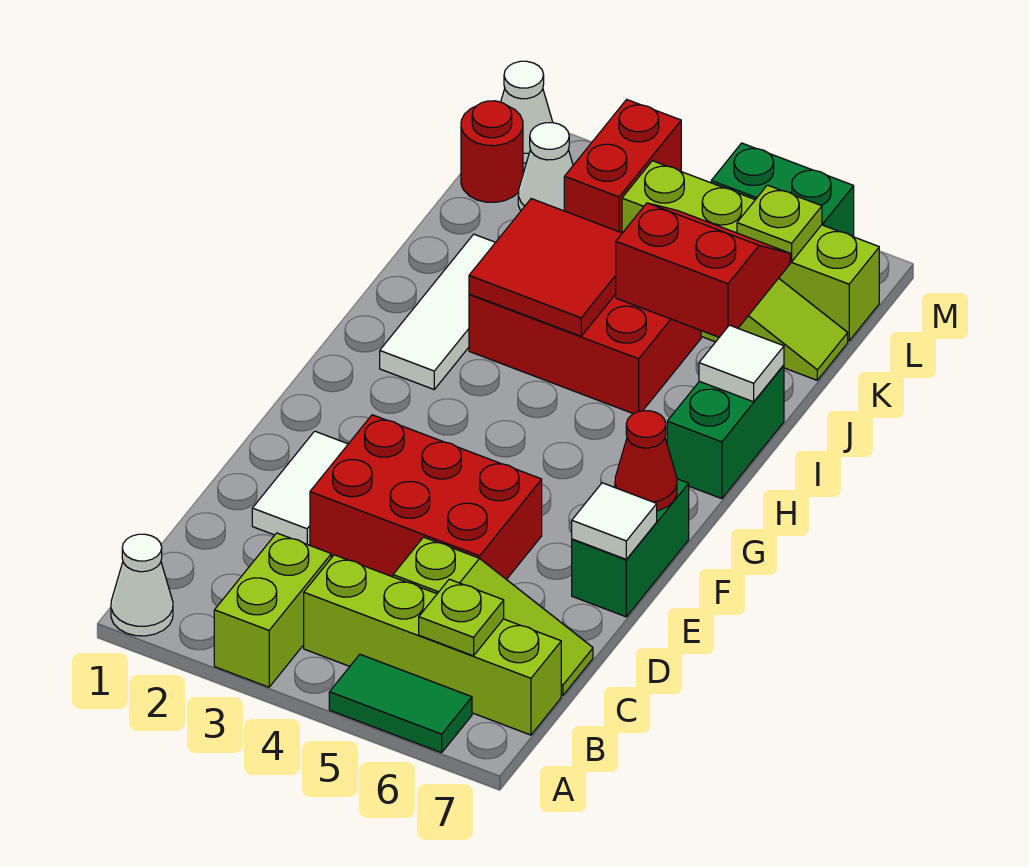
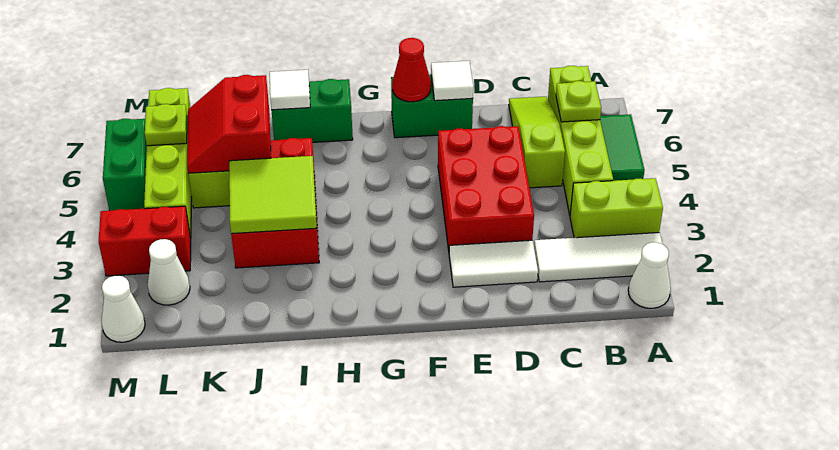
white tile H2:J2 level 1 -> white tile A2:C2 level 1
red tile I3:J4 level 2 -> lime tile I3:J4 level 2
red round brick L1 level 1 -> none

